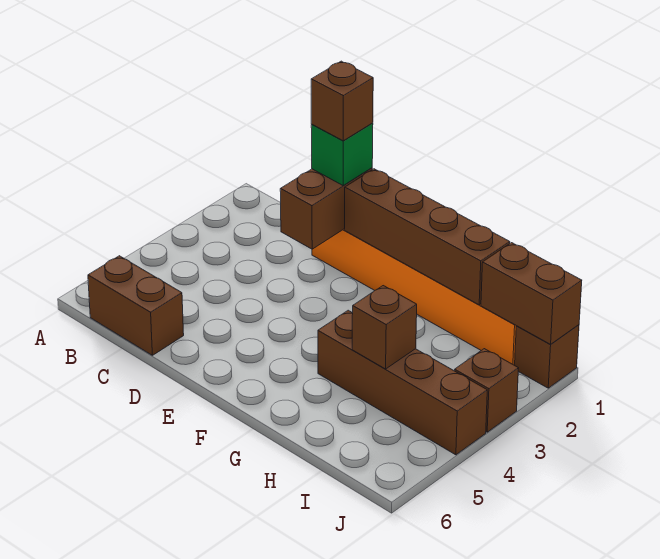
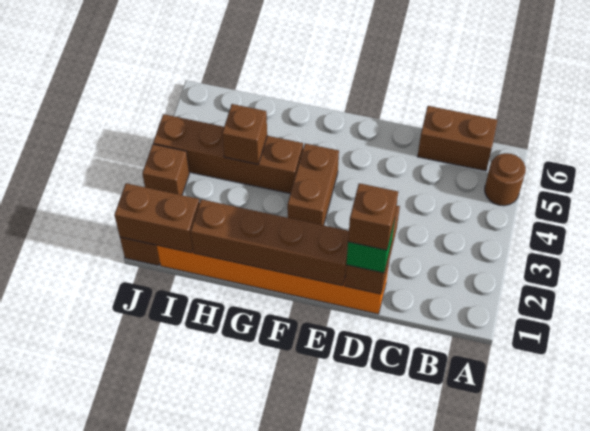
none -> brown round brick A5 level 1
none -> brown brick F3:F4 level 1

